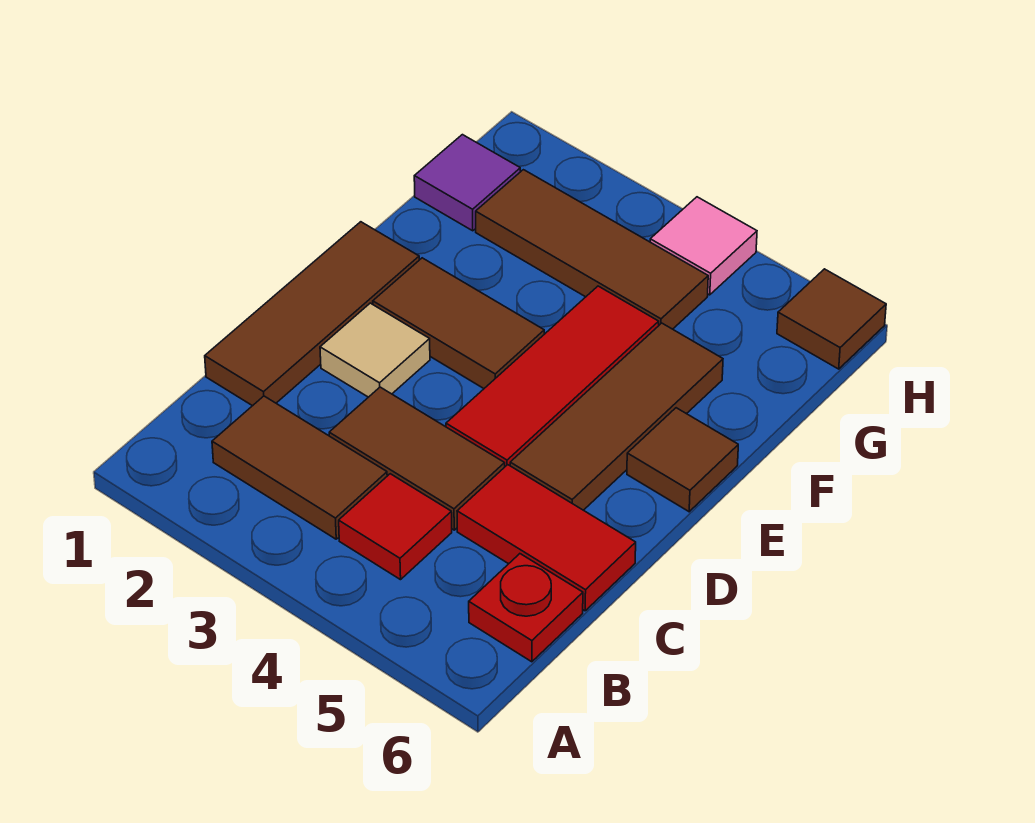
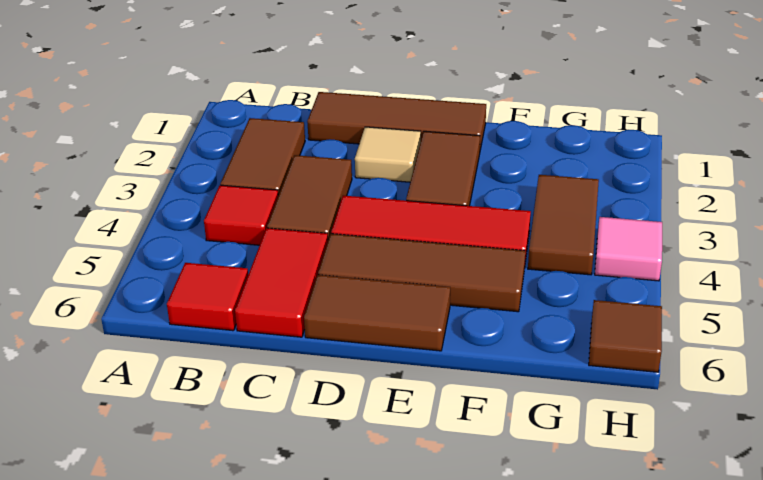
red plate B6 level 1 -> red tile B6 level 1
brown tile E6 level 1 -> brown tile D6:E6 level 1
purple tile G1 level 1 -> none
brown tile G2:G4 level 1 -> brown tile G3:G4 level 1

